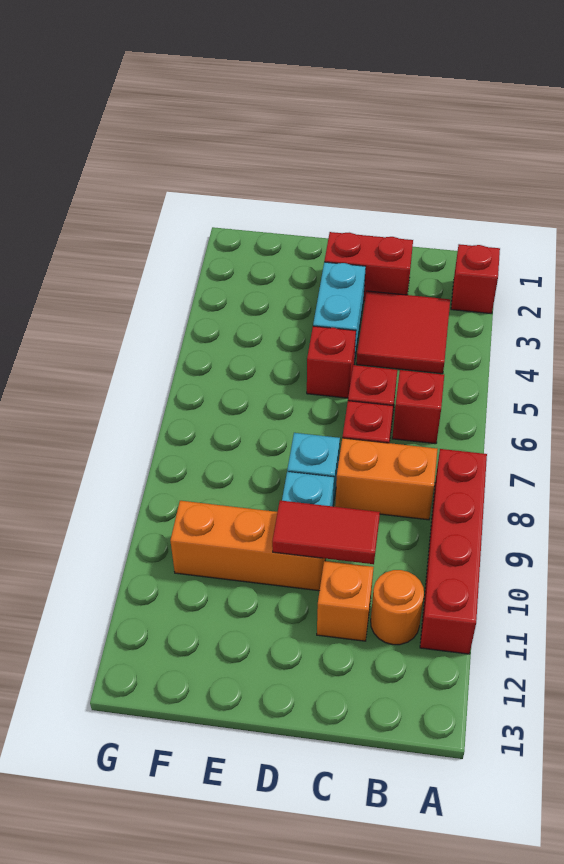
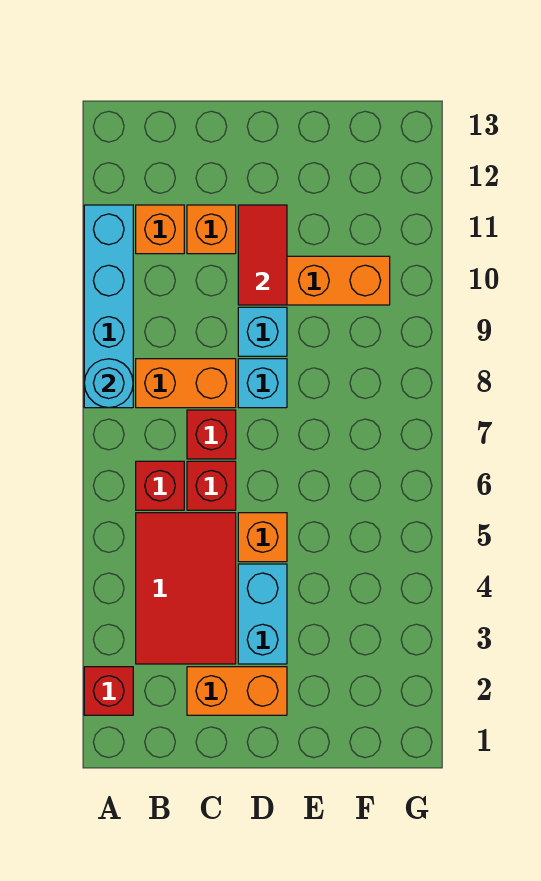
red brick A8:A11 level 1 -> cyan brick A8:A11 level 1
none -> cyan round brick A8 level 2
red tile B3:C4 level 1 -> red tile B3:C5 level 1
orange round brick B11 level 1 -> orange brick B11 level 1
red brick C2:D2 level 1 -> orange brick C2:D2 level 1
red tile C10:D10 level 2 -> red tile D10:D11 level 2
red brick D5 level 1 -> orange brick D5 level 1

